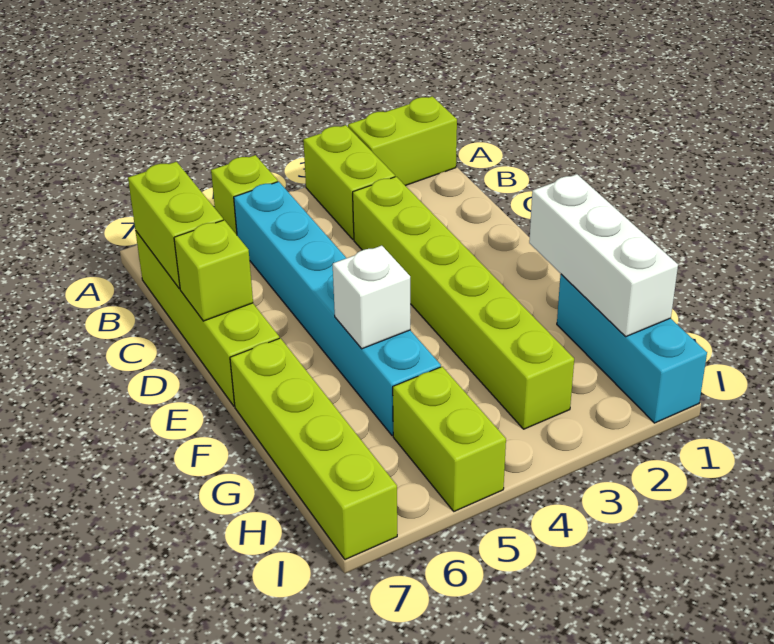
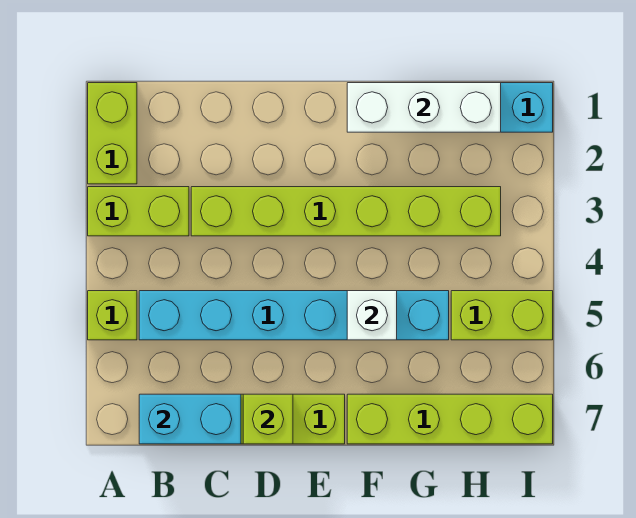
lime brick B7:C7 level 2 -> cyan brick B7:C7 level 2

